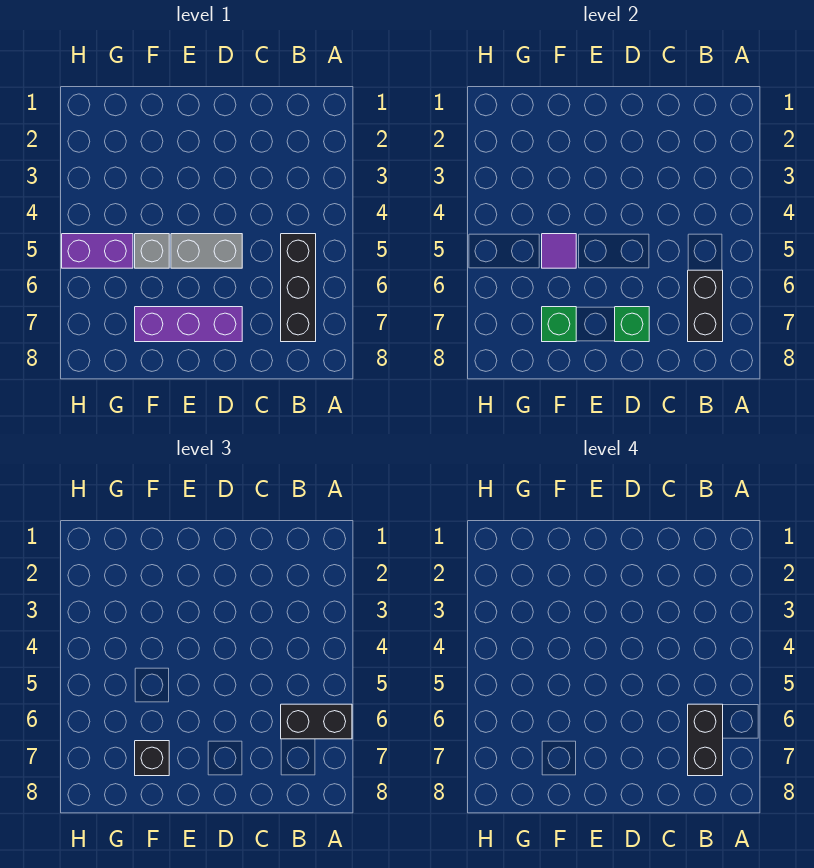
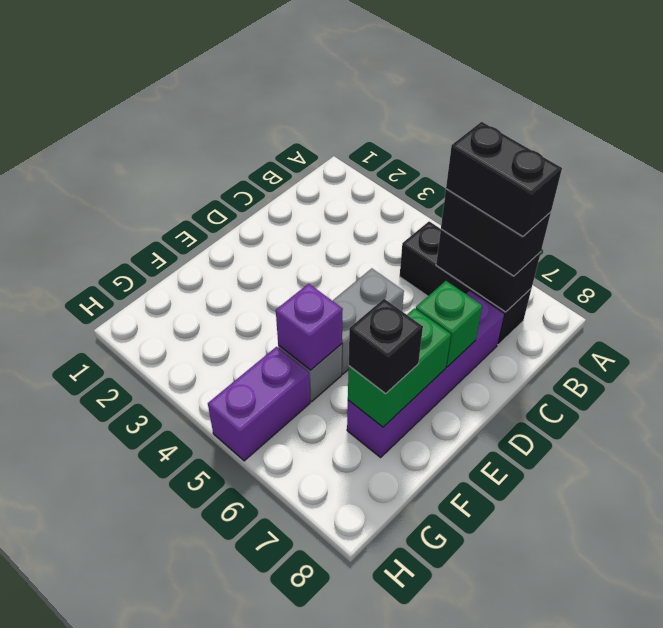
black brick A6:B6 level 3 -> black brick B6:B7 level 3
purple brick D7:F7 level 1 -> purple brick C7:F7 level 1
purple tile F5 level 2 -> purple brick F5 level 2
green brick F7 level 2 -> green brick E7:F7 level 2

